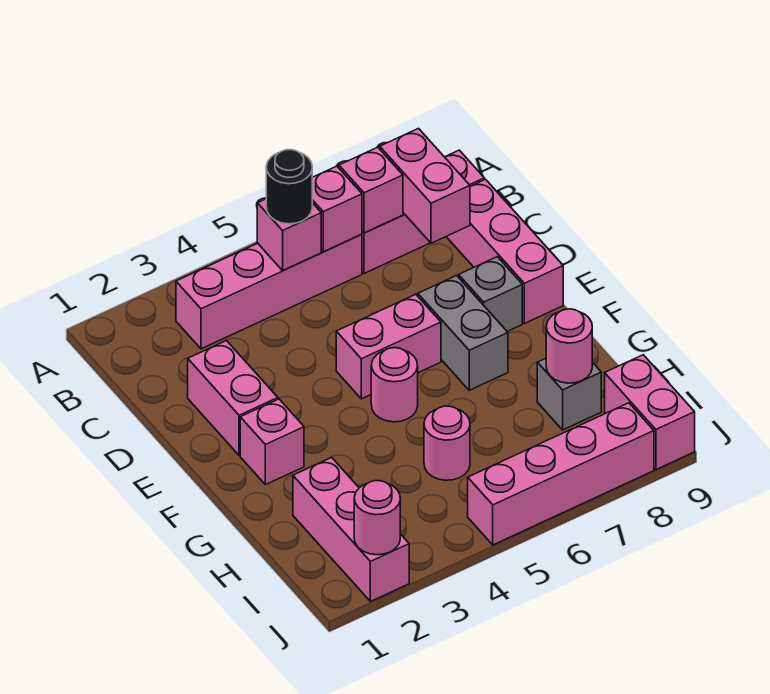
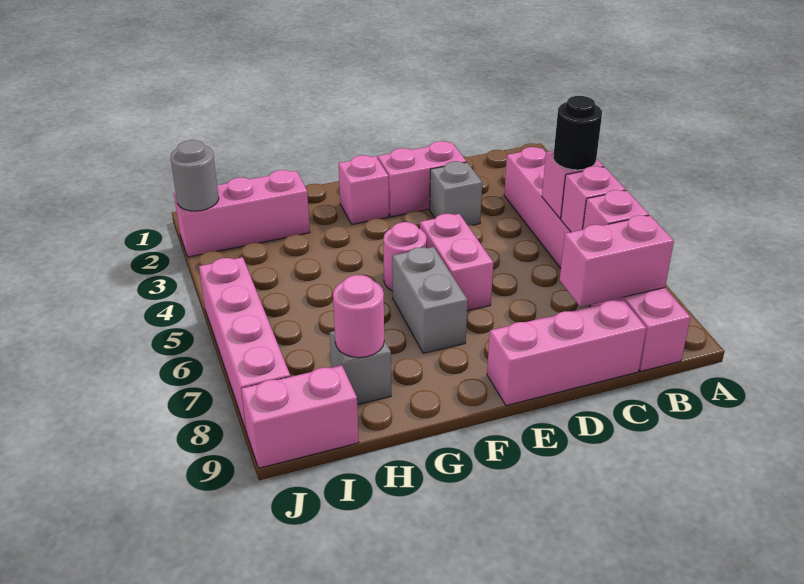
grey brick E7:F7 level 1 -> grey brick F6:F7 level 1
grey brick E8 level 1 -> grey brick D3 level 1
pink round brick H5 level 1 -> none
pink round brick J2 level 2 -> grey round brick J2 level 2

